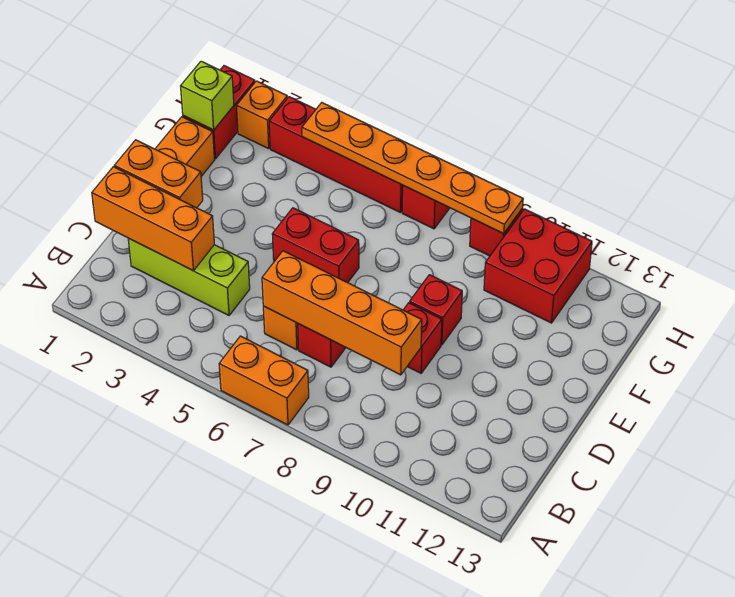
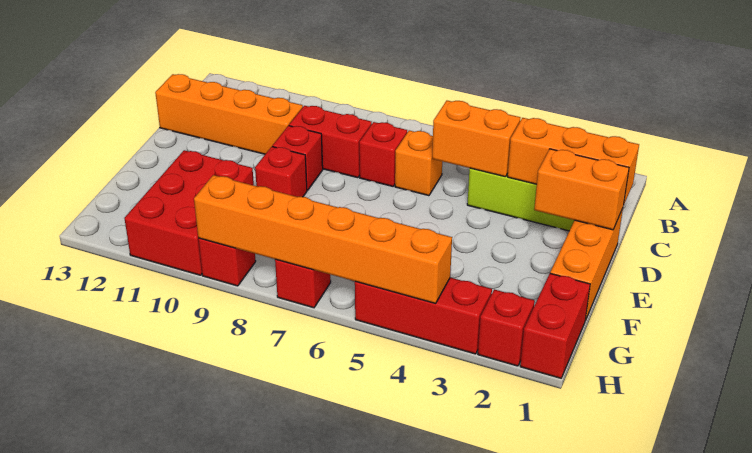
orange brick A6:A7 level 1 -> orange brick C4:C5 level 2
orange brick C6:C9 level 2 -> orange brick C10:C13 level 1
red brick E5:E6 level 1 -> red brick C8:C9 level 1
lime brick G1 level 2 -> none
red brick G10:H11 level 1 -> red brick F10:H11 level 1
orange brick H2 level 1 -> red brick H2 level 1
red brick H3:H6 level 1 -> red brick H3:H5 level 1
orange plate H4:H9 level 2 -> orange brick H4:H9 level 2

